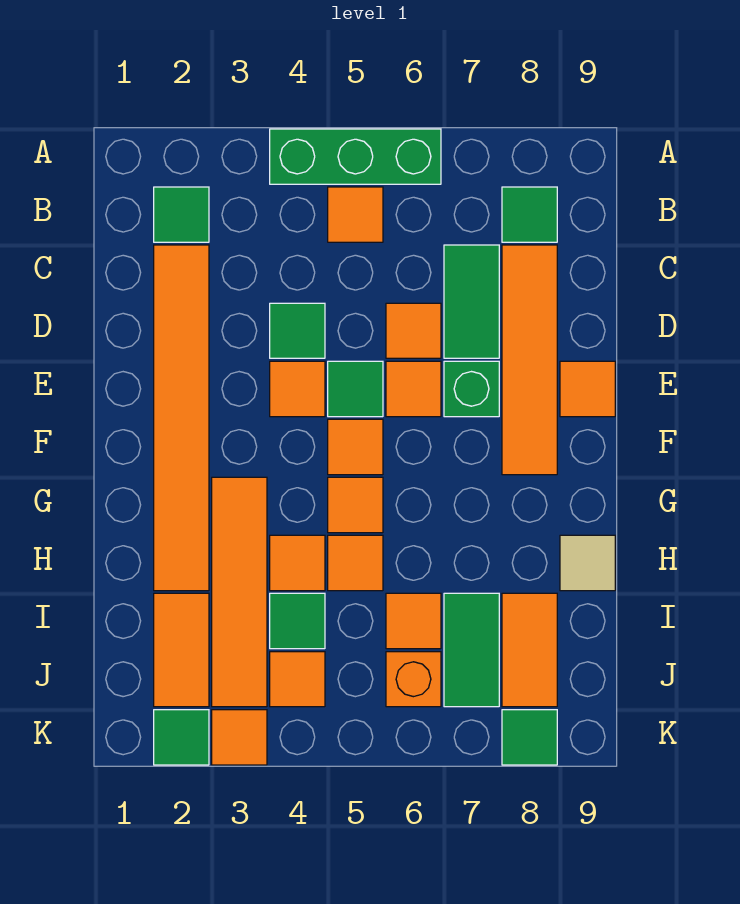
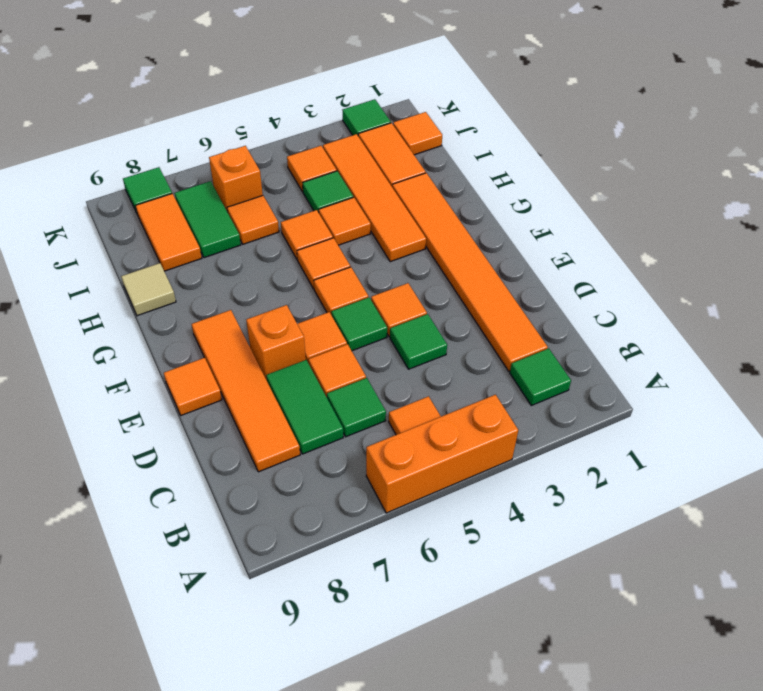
green brick A4:A6 level 1 -> orange brick A4:A6 level 1
green tile B8 level 1 -> green tile C6 level 1
green brick E7 level 1 -> orange brick E7 level 1
orange tile K3 level 1 -> orange tile J1 level 1

